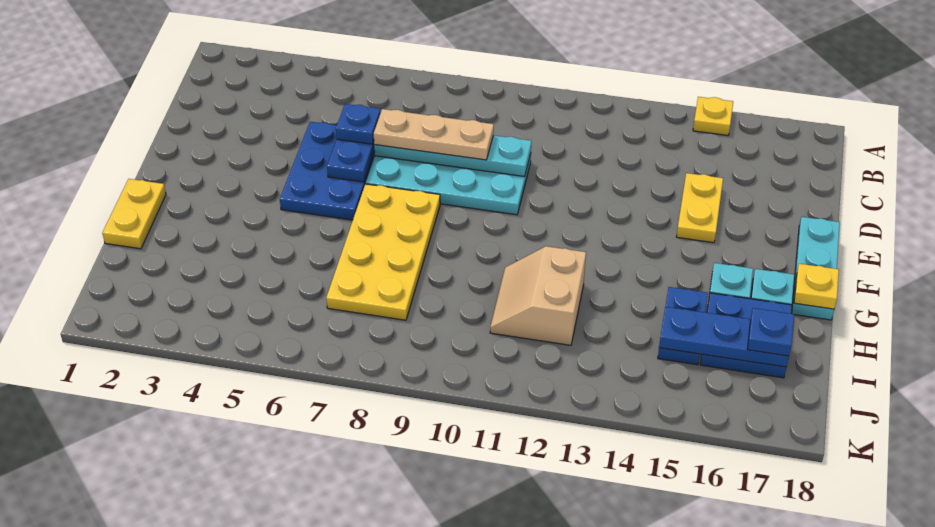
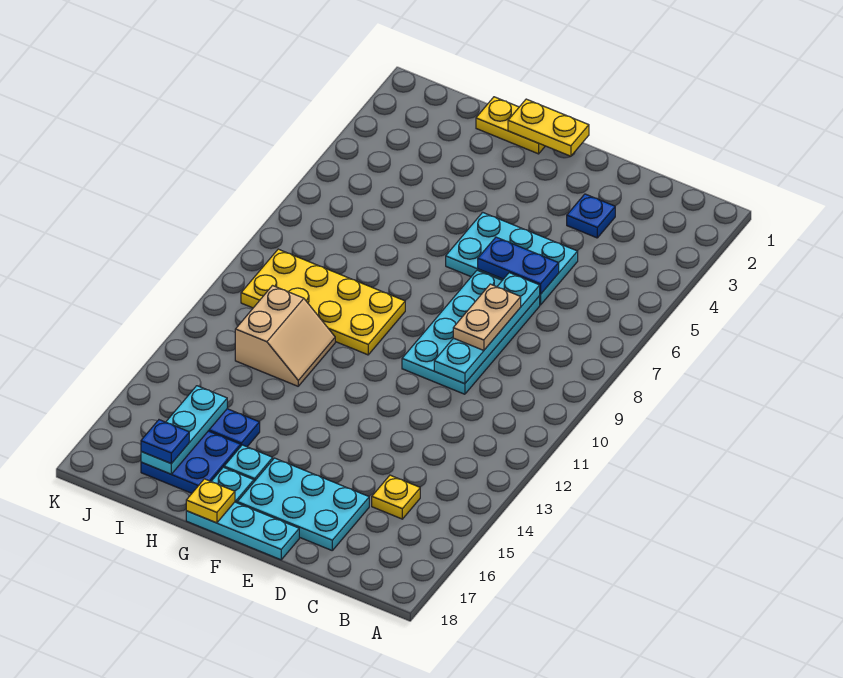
yellow plate A15 level 1 -> yellow plate C15 level 1
blue plate D5:F6 level 1 -> cyan plate D5:F6 level 1
blue plate D6 level 3 -> blue plate D3 level 1
tan plate D7:D9 level 3 -> tan plate D8:D9 level 3
yellow plate D15:E15 level 1 -> yellow plate F1:G1 level 2
none -> cyan plate D16:F17 level 1
yellow plate F7:I8 level 1 -> yellow plate G9:J10 level 1
tan slope H11:I12 level 1 top 12 -> tan slope H11:I12 level 1 top I
blue plate I15:I17 level 2 -> cyan plate I15:I17 level 2

